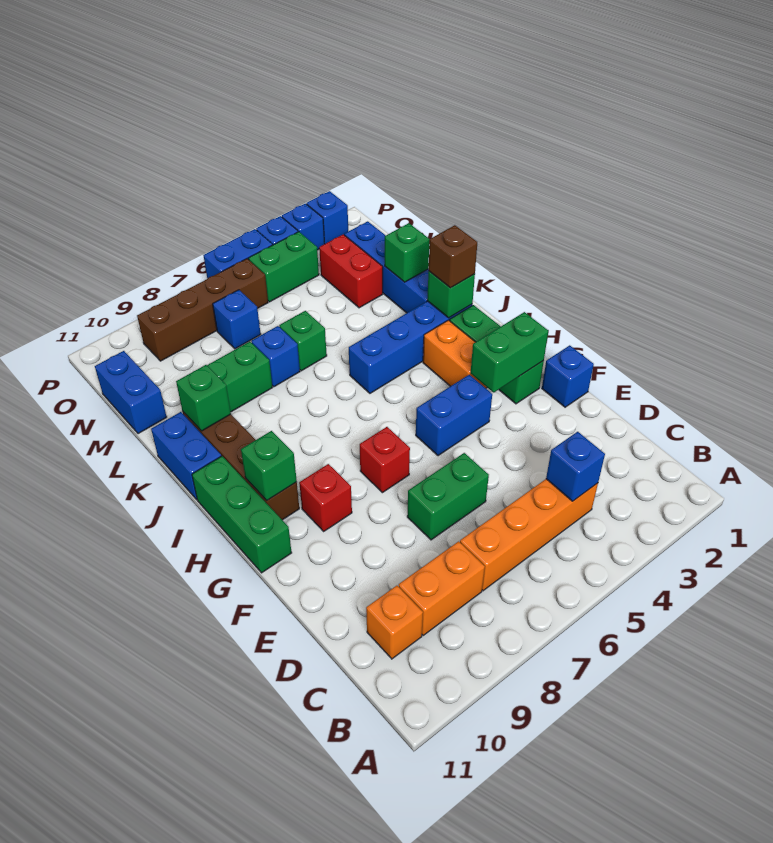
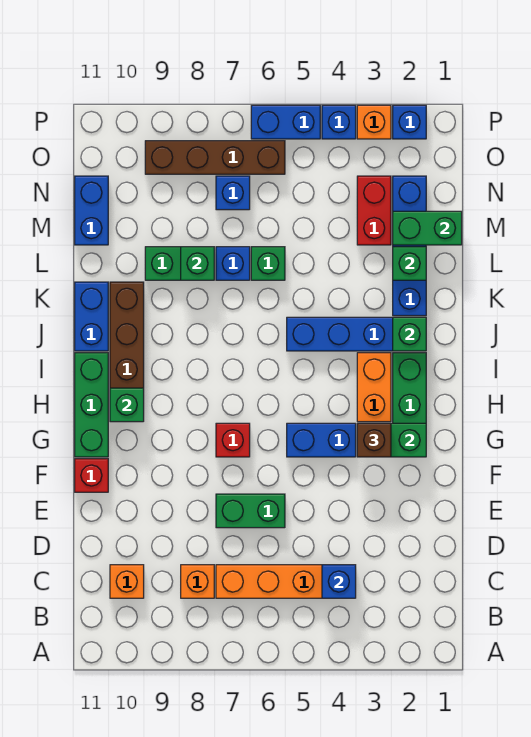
orange brick C8:C9 level 1 -> orange brick C8 level 1
blue brick F1 level 1 -> none
red brick G9 level 1 -> red brick F11 level 1
brown brick J2 level 3 -> brown brick G3 level 3
green brick K10 level 2 -> green brick L8 level 2
green brick O4:O5 level 1 -> green brick M1:M2 level 2
blue brick P3 level 1 -> orange brick P3 level 1

